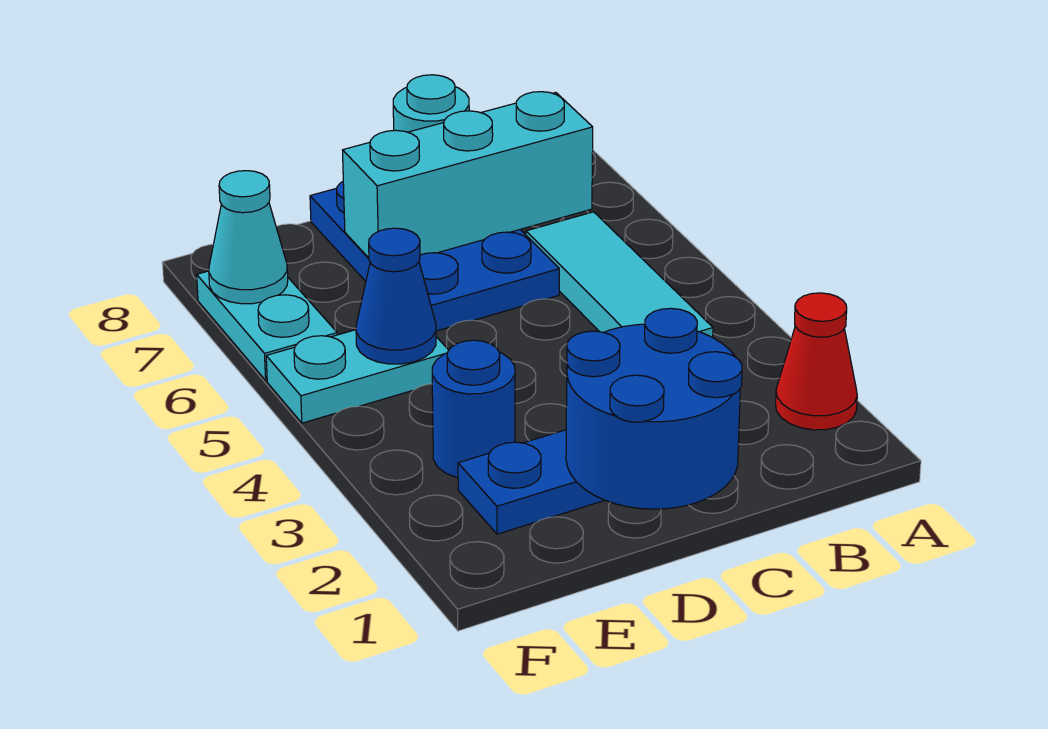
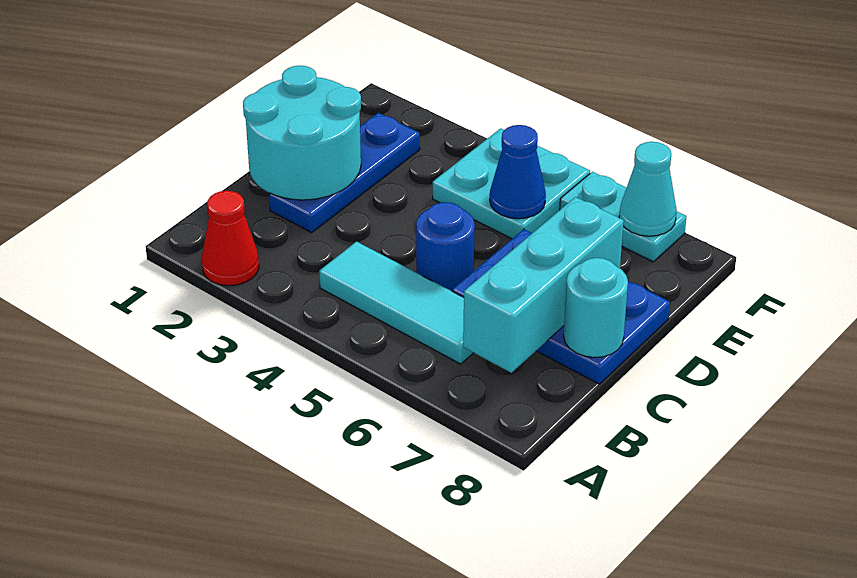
blue round brick C1:D2 level 2 -> cyan round brick C1:D2 level 2
blue round brick E3 level 1 -> blue round brick C5 level 1
cyan plate E5:F5 level 1 -> cyan plate E4:F5 level 1

